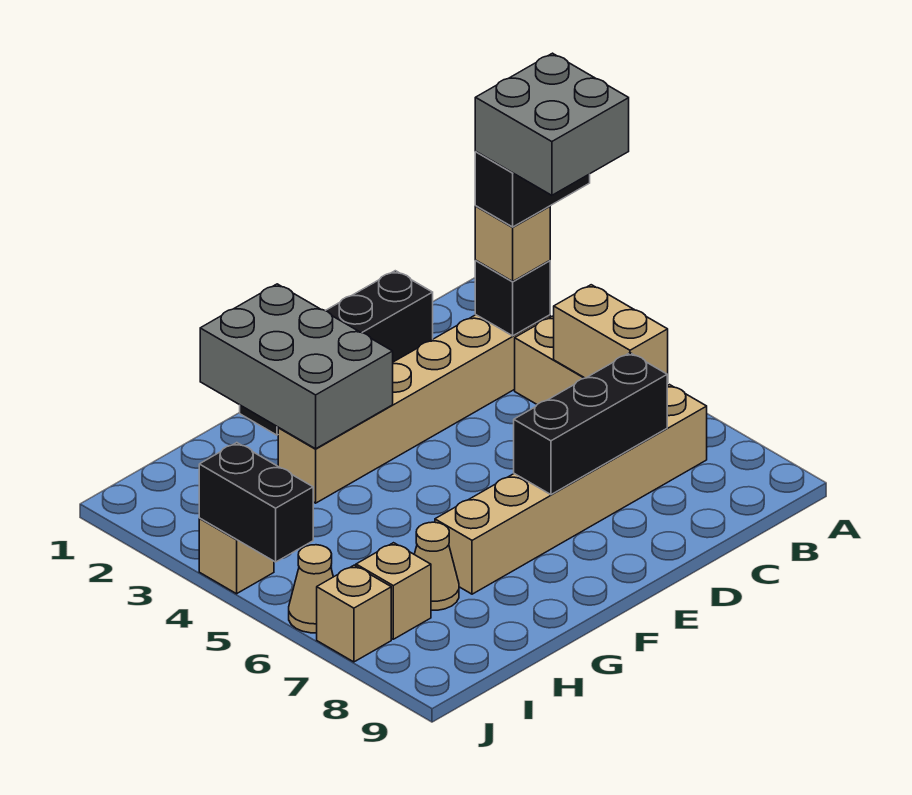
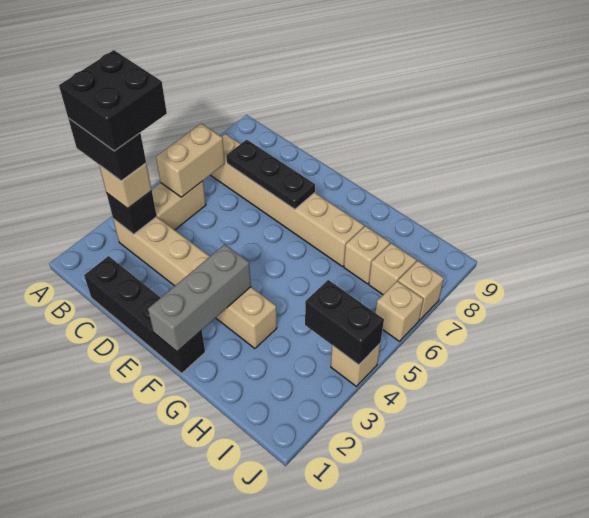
grey brick A3:B4 level 5 -> black brick A3:B4 level 5
black brick C7:E7 level 2 -> black plate C7:E7 level 2
grey brick F1:G3 level 2 -> grey brick F1:F3 level 2
tan cone H7 level 1 -> tan brick H7 level 1
black brick J4:J5 level 2 -> black brick I4:J4 level 2
tan cone J6 level 1 -> tan brick J6 level 1

